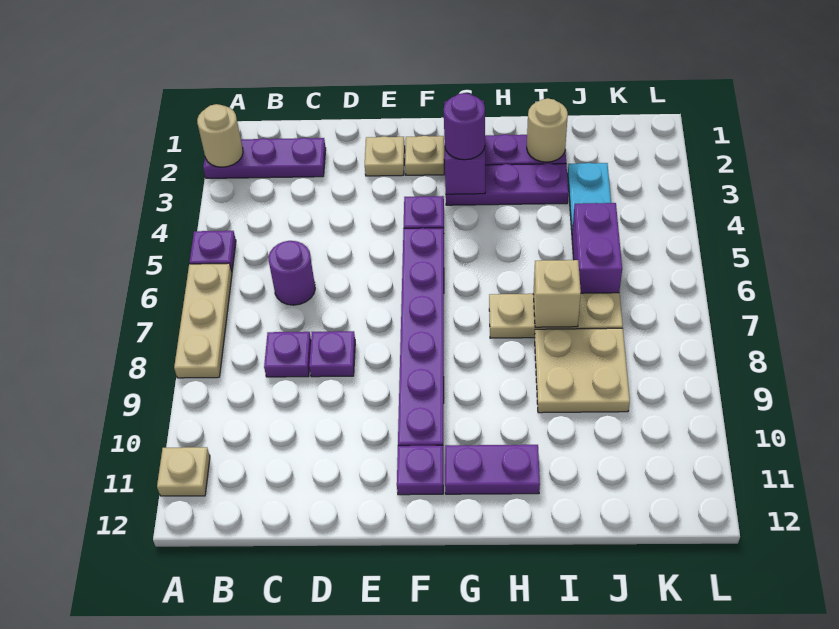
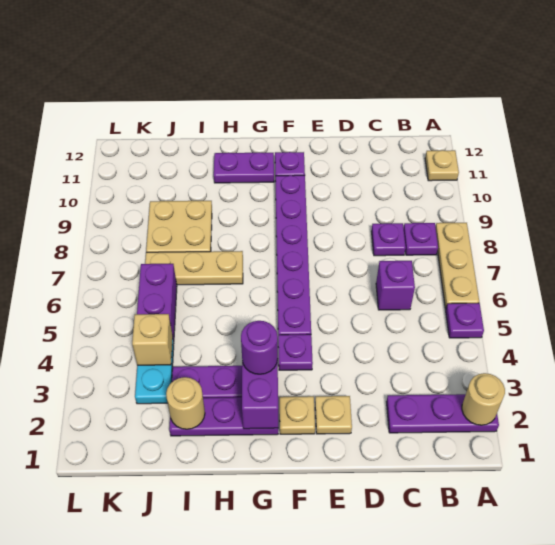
purple round brick C6 level 1 -> purple brick C6 level 1
purple plate D8 level 1 -> purple plate B8 level 1
tan brick I7 level 2 -> tan brick J4 level 2

